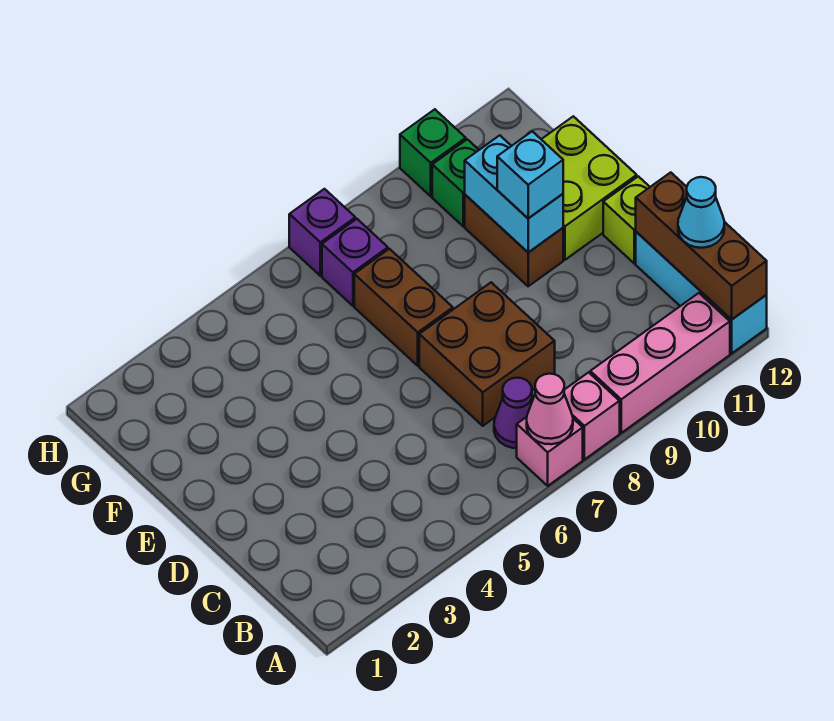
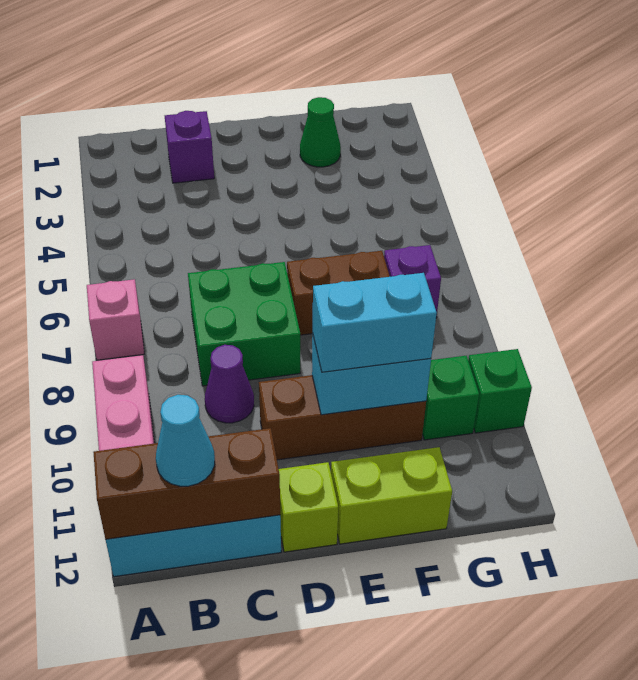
pink cone A7 level 2 -> none
pink brick A8 level 1 -> none
purple cone B7 level 1 -> purple cone C9 level 1
brown brick C7:D8 level 1 -> green brick C7:D8 level 1
brown brick E10:F10 level 1 -> brown brick D10:F10 level 1
cyan brick E10 level 3 -> cyan brick E10:F10 level 3
lime brick E11:F12 level 1 -> lime brick E12:F12 level 1
none -> green cone F2 level 1
purple brick H7 level 1 -> purple brick C2 level 1

